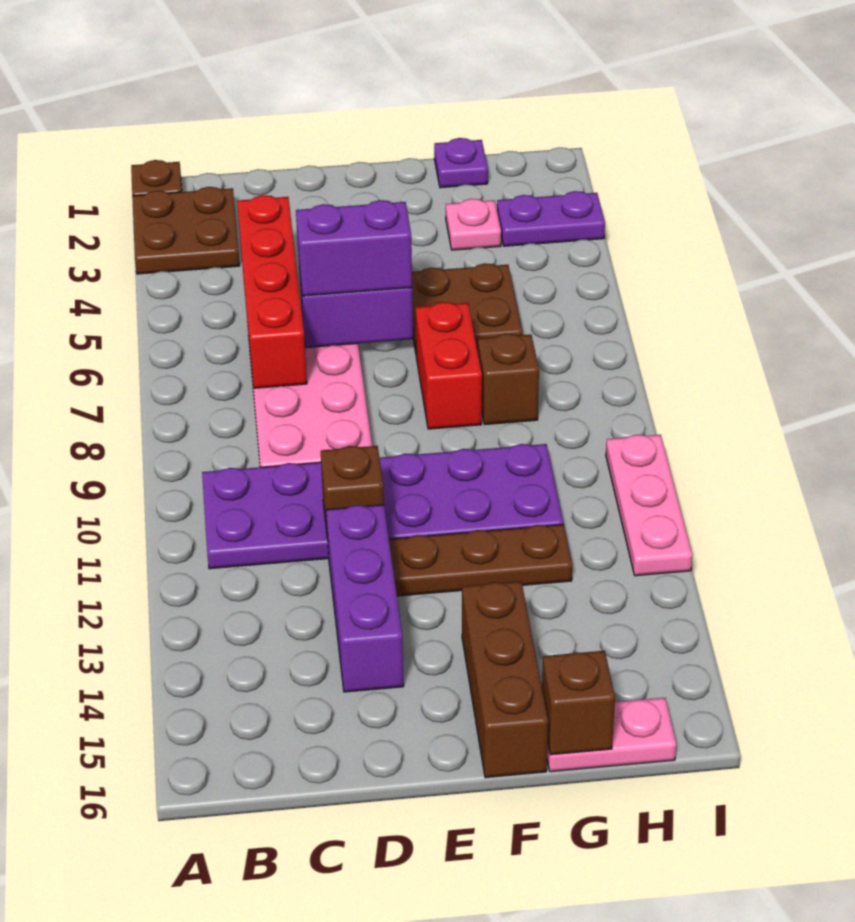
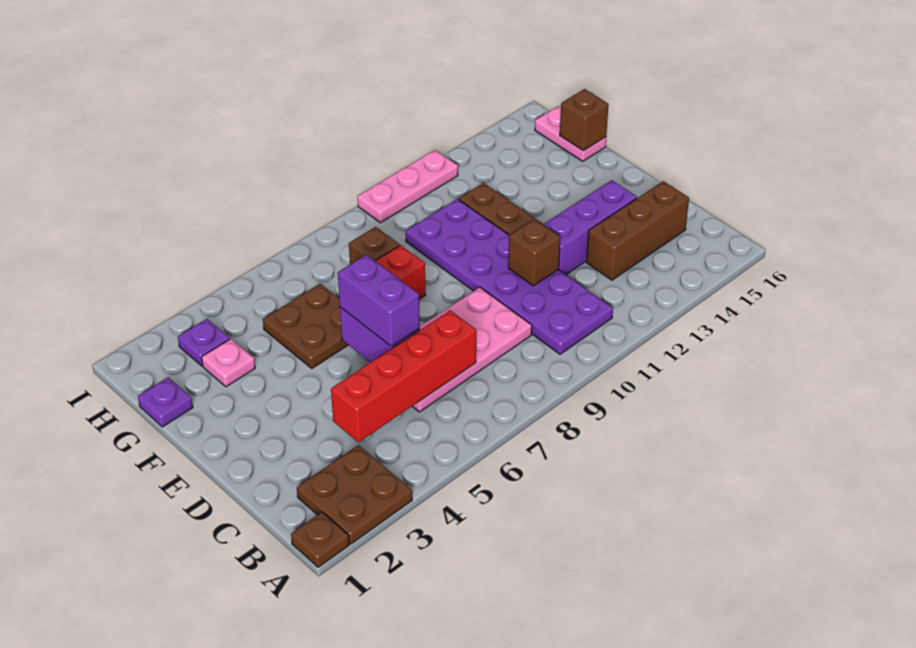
brown brick F14:F16 level 1 -> brown brick C13:C15 level 1
purple plate H3:I3 level 1 -> purple plate H3 level 1

